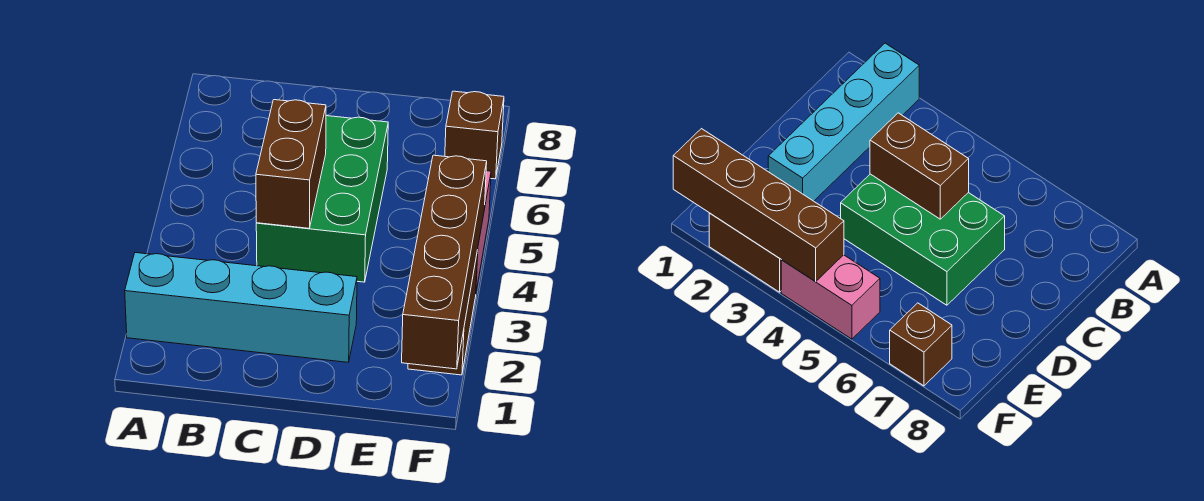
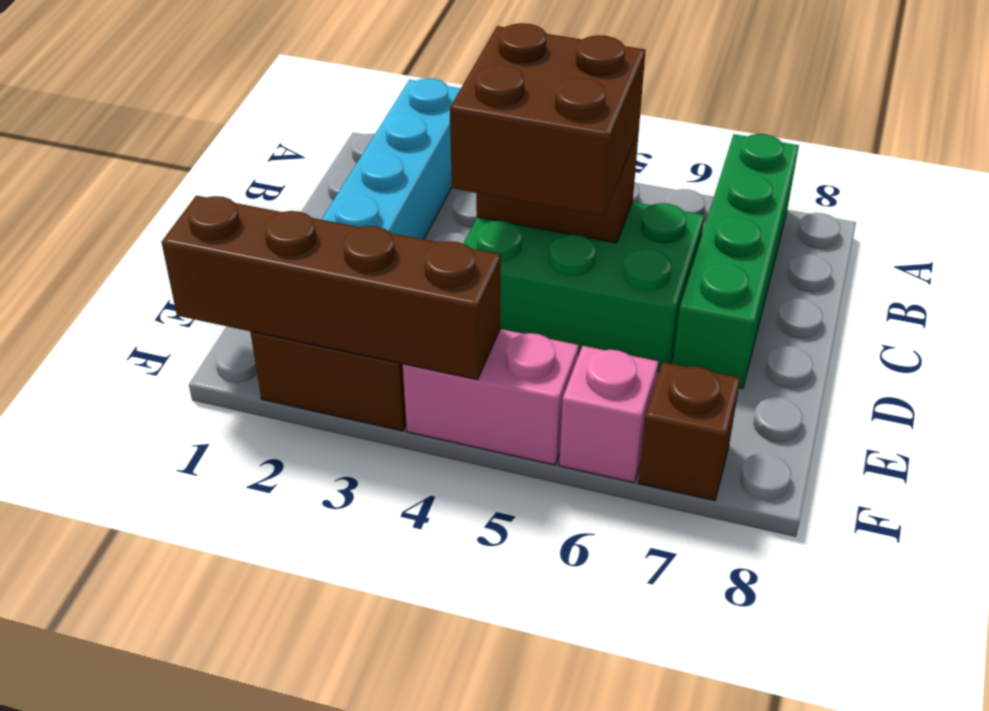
none -> green brick A7:D7 level 1
none -> brown brick C4:D5 level 3
none -> pink brick F6 level 1

